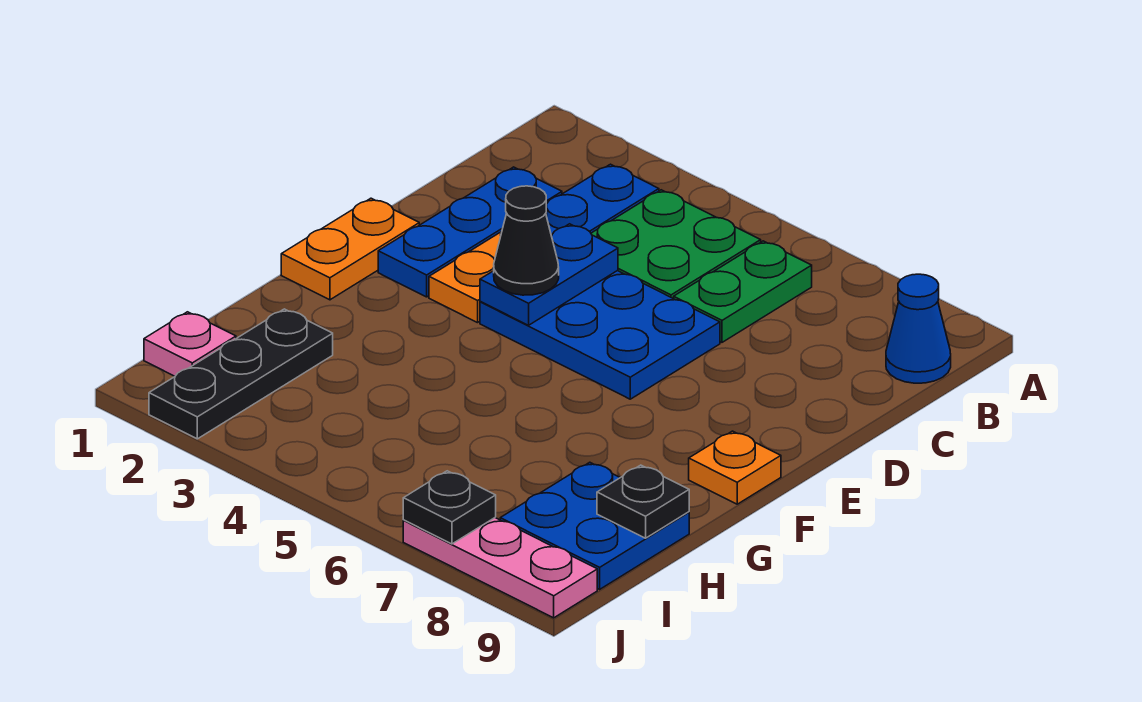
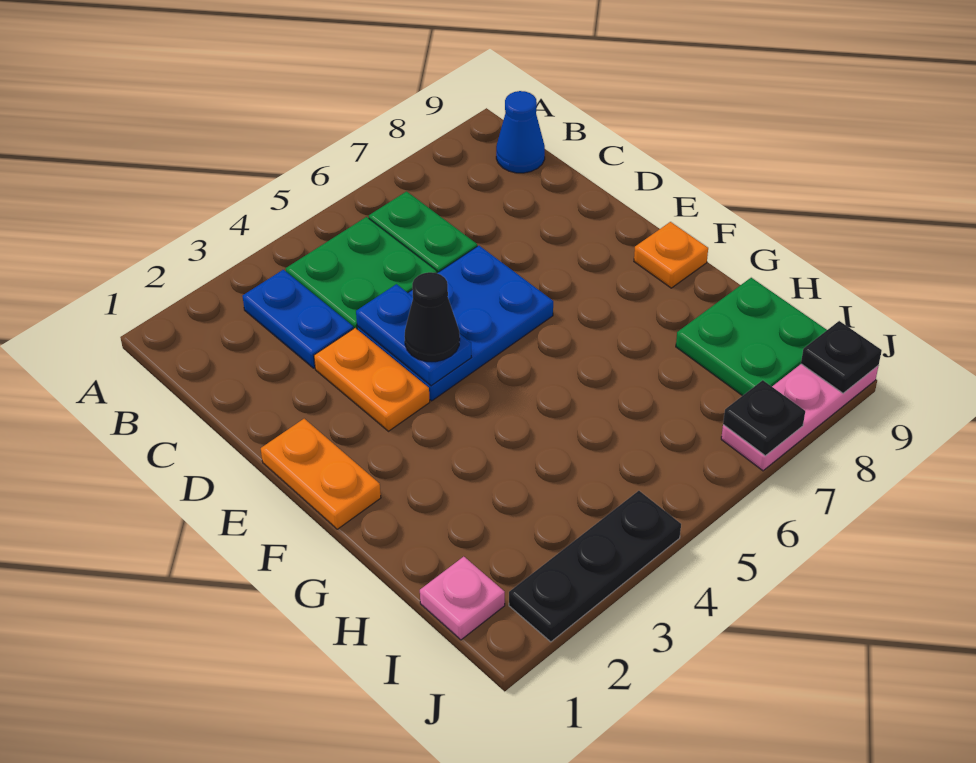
blue plate C2:E2 level 1 -> none
black plate H2:J2 level 1 -> black plate J2:J4 level 1
blue plate H8:I9 level 1 -> green plate H8:I9 level 1
black plate H9 level 2 -> black plate J9 level 2

